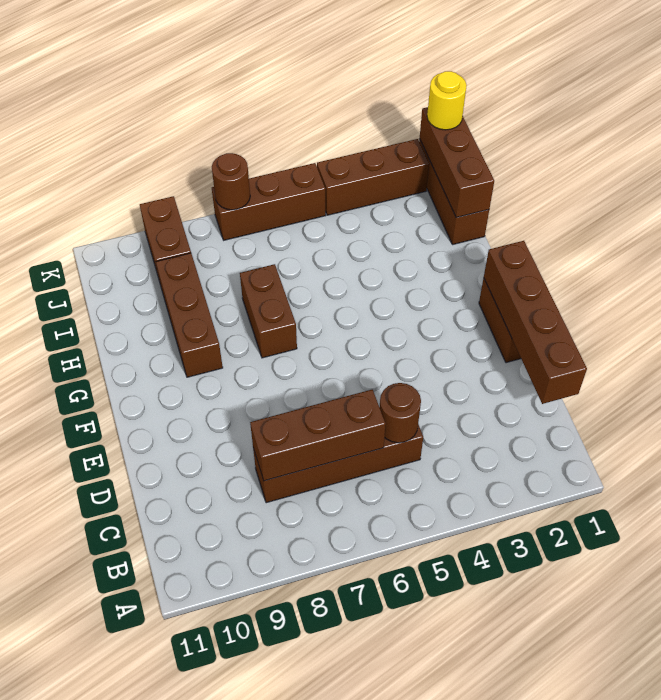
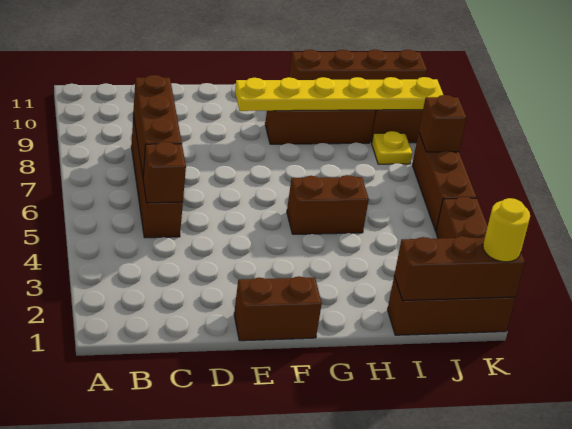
brown brick C1:F1 level 2 -> brown brick H11:K11 level 1
brown round brick C5 level 2 -> brown brick C5 level 2
none -> yellow plate F9:K9 level 2
brown brick G7:H7 level 1 -> brown brick G5:H5 level 1
none -> yellow plate J8 level 1
brown round brick K7 level 2 -> brown brick K7 level 2

